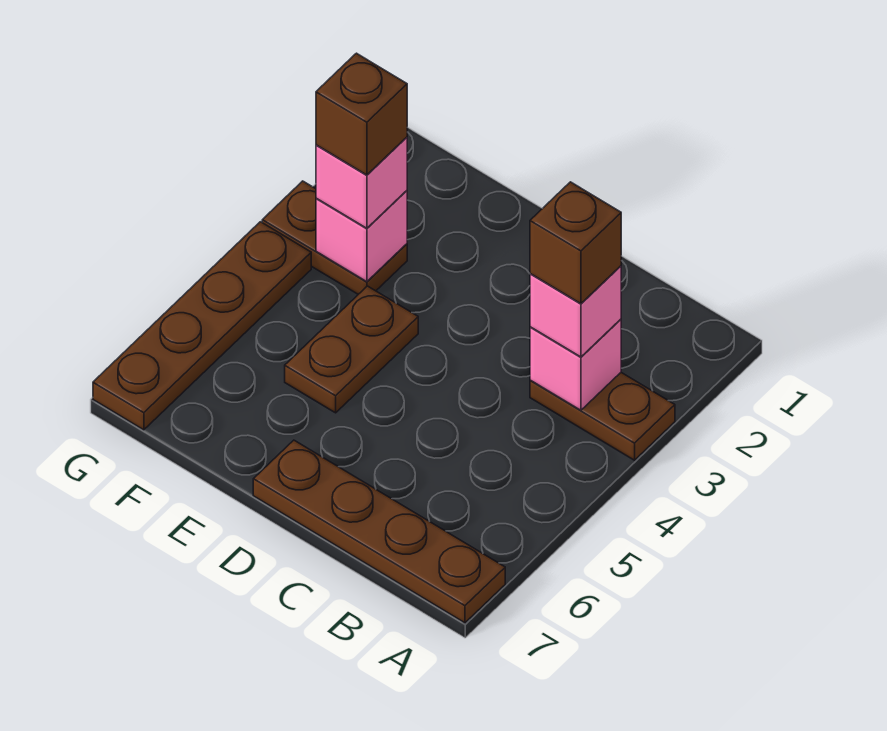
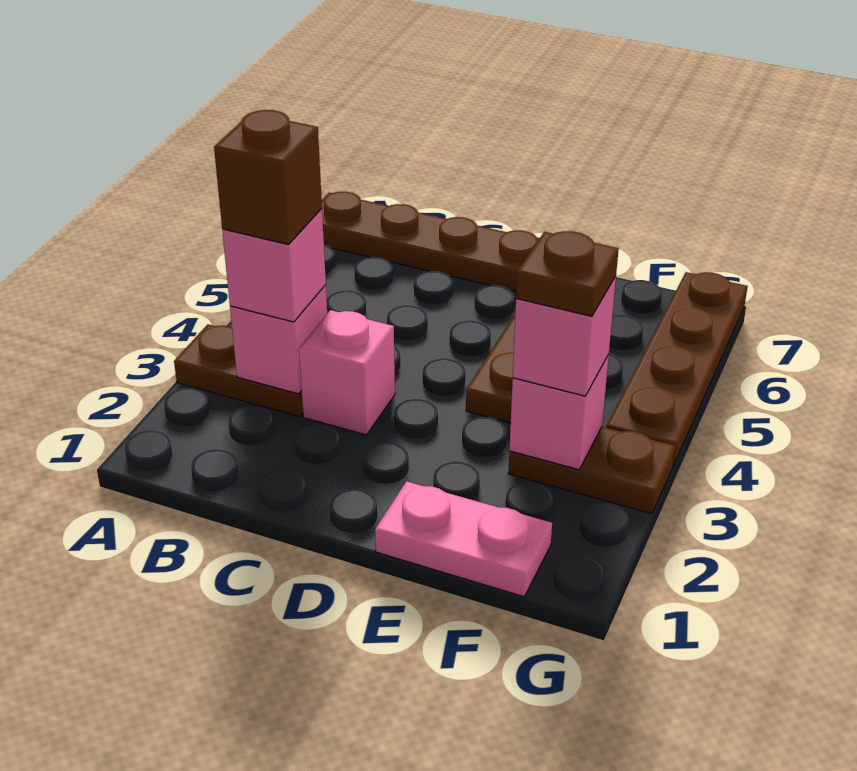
none -> pink brick C3 level 1
none -> pink plate E1:F1 level 1
brown brick F3 level 4 -> brown plate F3 level 4

